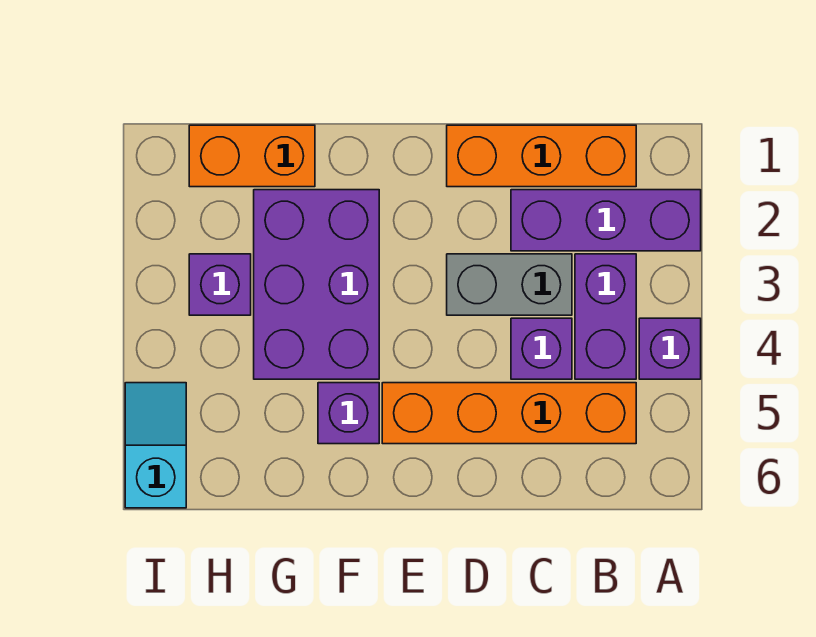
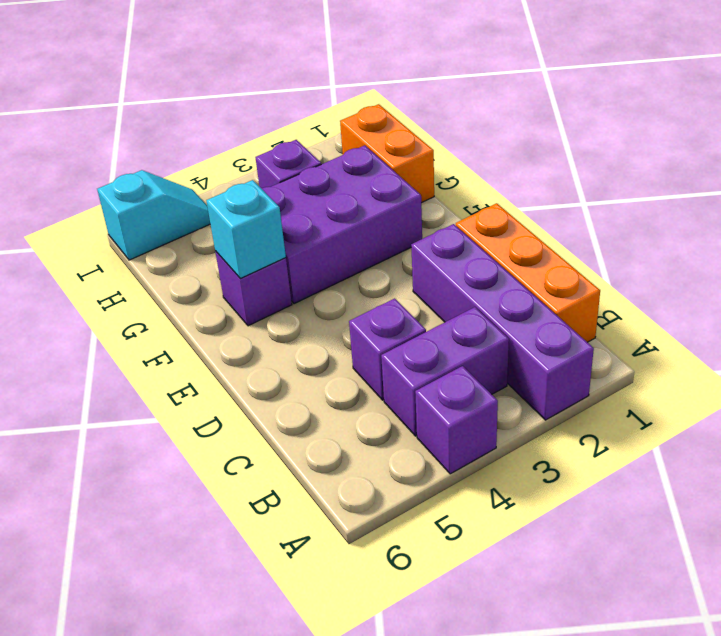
purple brick A2:C2 level 1 -> purple brick A2:D2 level 1
orange brick B5:E5 level 1 -> none
grey brick C3:D3 level 1 -> none
none -> cyan brick F5 level 2

